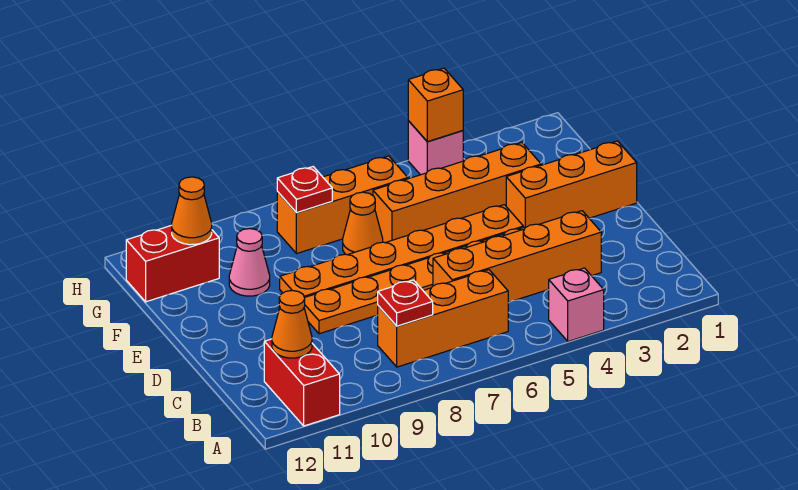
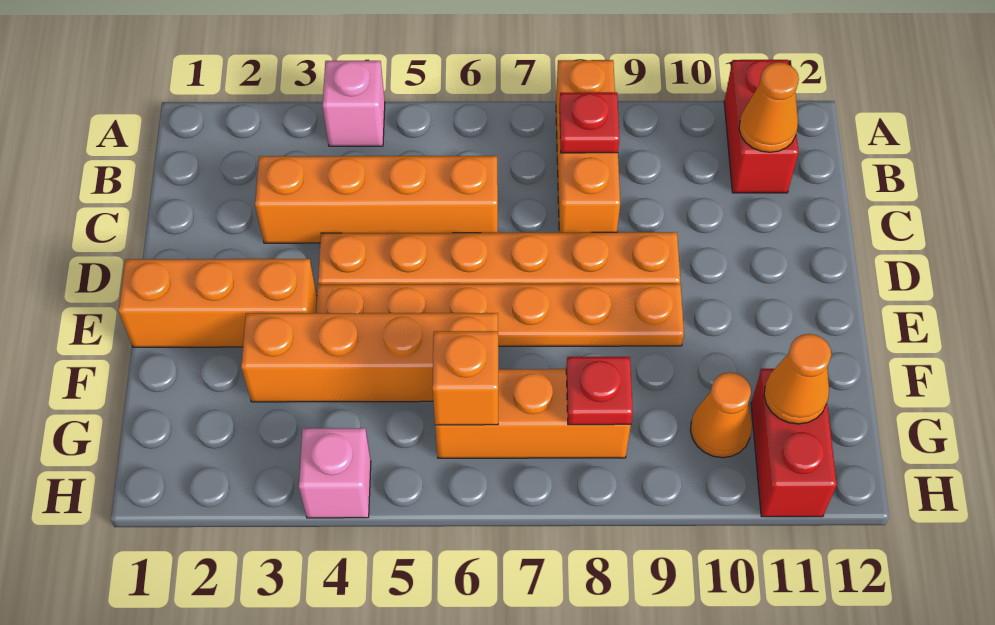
orange brick B6:B8 level 1 -> orange brick A8:C8 level 1
orange cone F7 level 1 -> orange cone G10 level 1
pink cone F10 level 1 -> none
red brick G11:G12 level 1 -> red brick G11:H11 level 1
orange brick H4 level 2 -> orange brick G6 level 2

